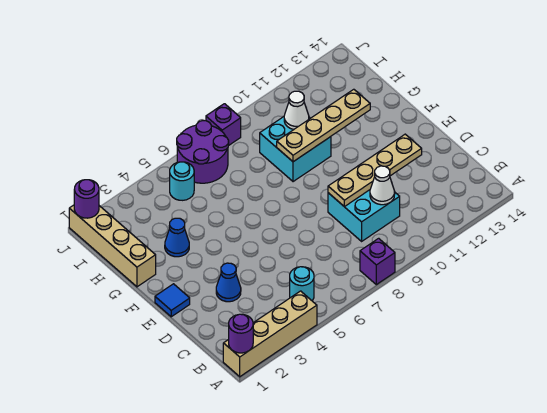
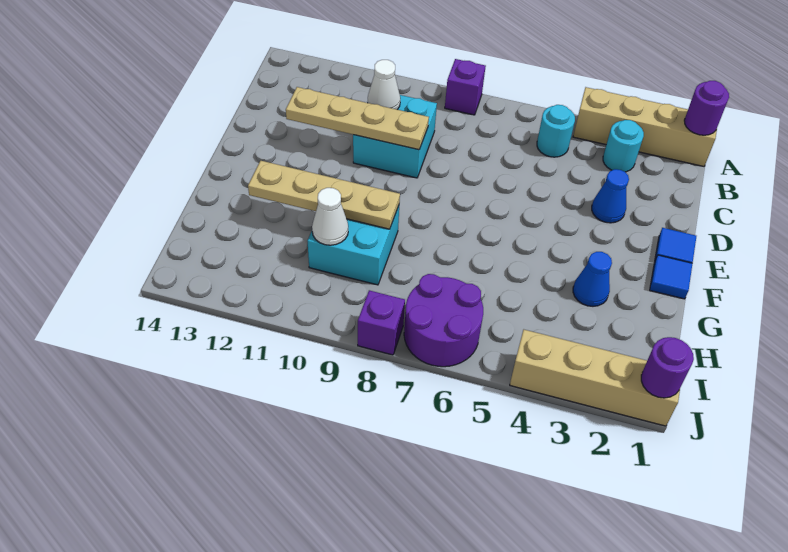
none -> blue tile F1 level 1
tan brick G1:J1 level 1 -> tan brick J1:J4 level 1
cyan round brick I5 level 1 -> cyan round brick B3 level 1

